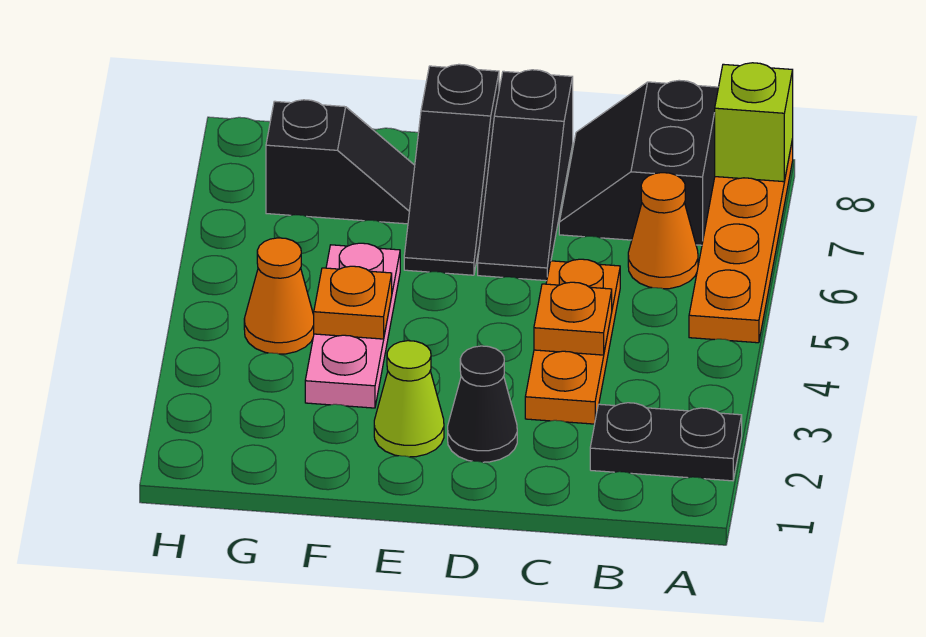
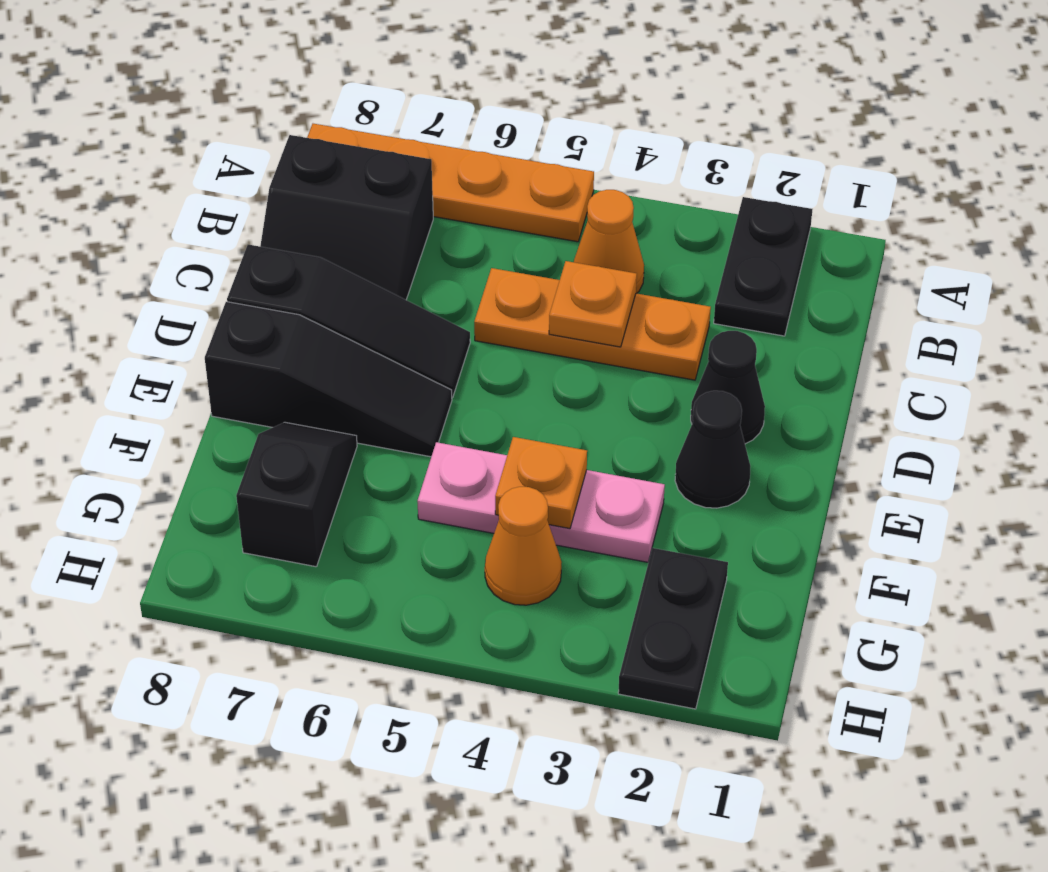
lime brick A8 level 2 -> none
orange cone B6 level 1 -> orange cone B4 level 1
lime cone E2 level 1 -> black cone E2 level 1
none -> black plate G2:H2 level 1

